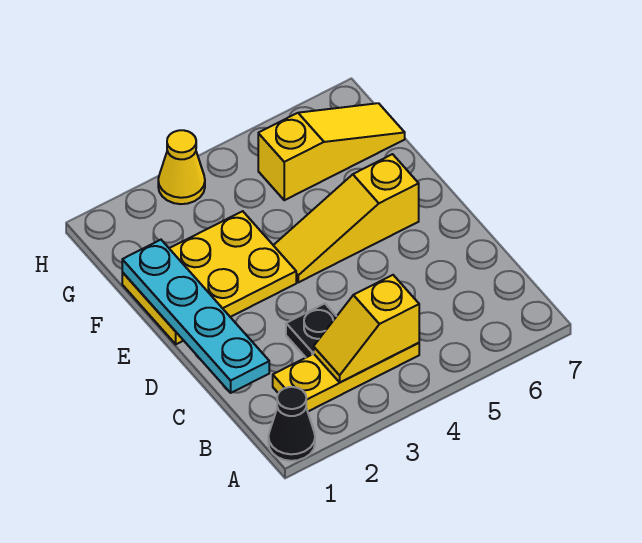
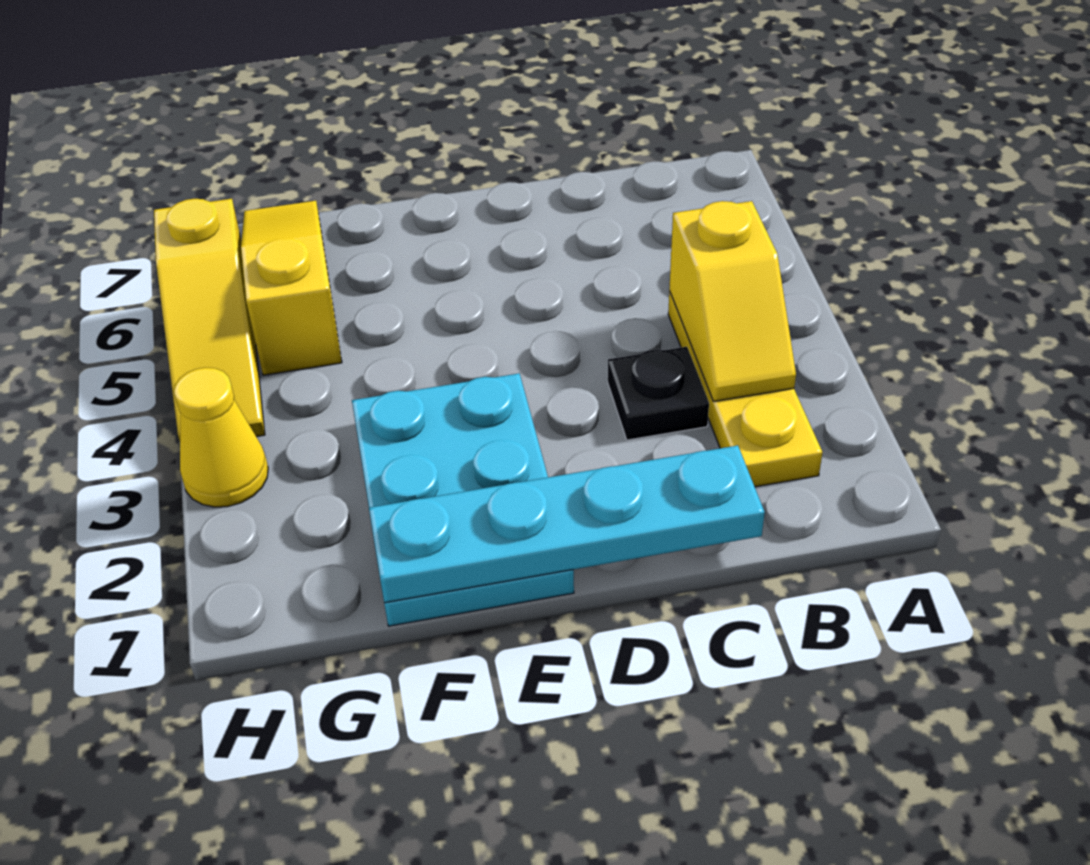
black cone A1 level 1 -> none
yellow plate E1:F3 level 1 -> cyan plate E1:F3 level 1
yellow slope E4:E6 level 1 top 6 -> yellow slope H4:H6 level 1 top 6

